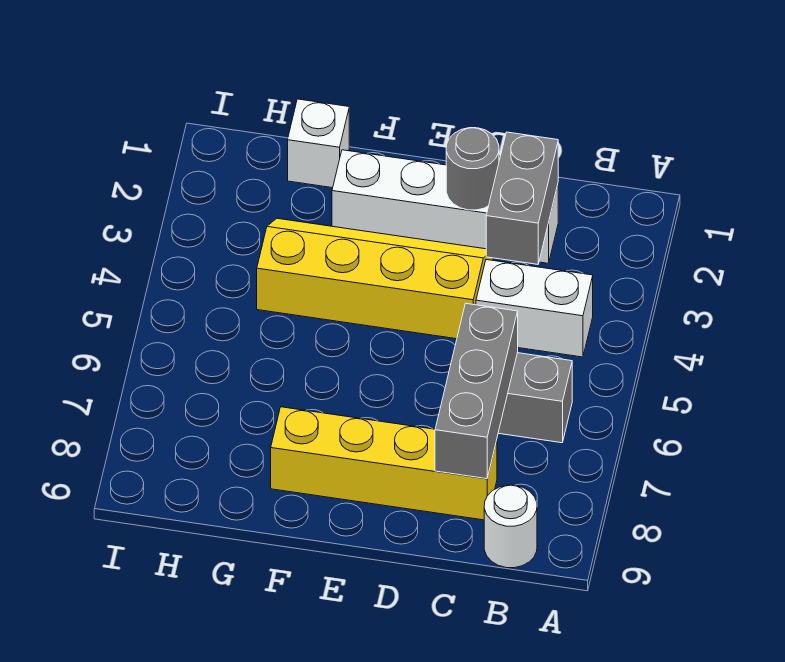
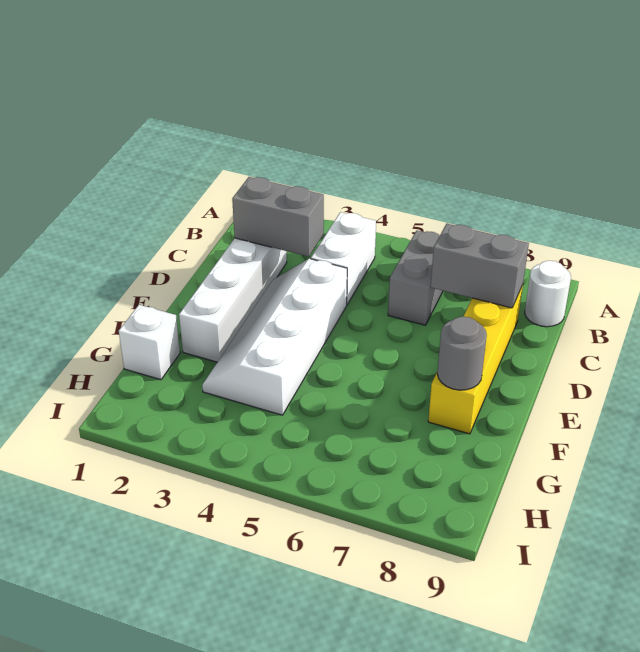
grey brick C6:C8 level 2 -> grey brick C7:C8 level 2
grey round brick D2 level 2 -> grey round brick F8 level 2
yellow slope D3:G4 level 1 top 4 -> white slope D3:G4 level 1 top 4

